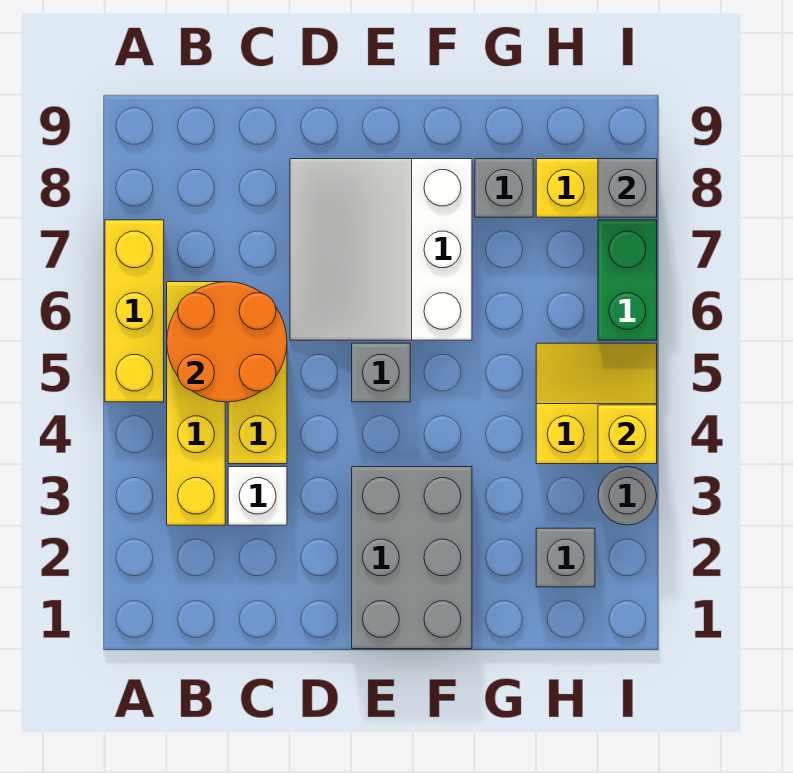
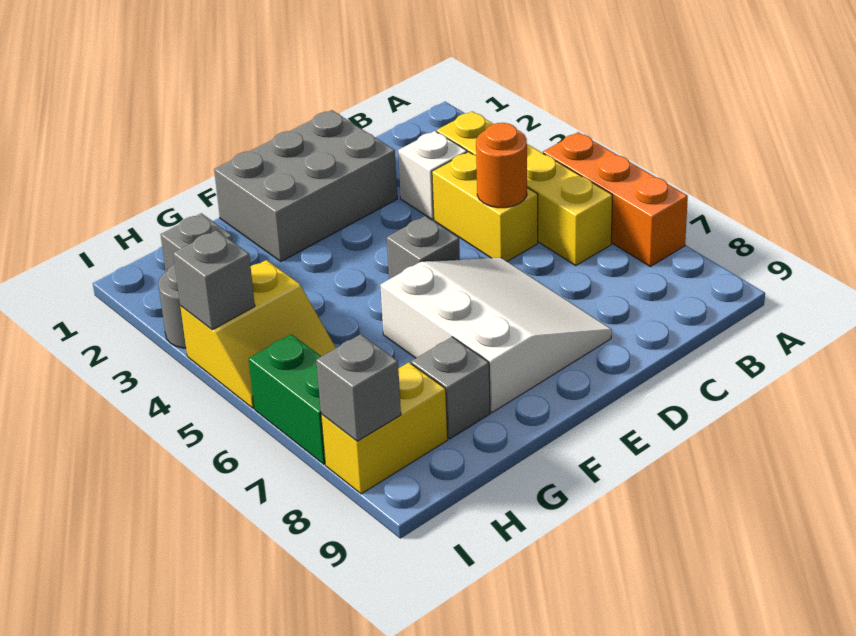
yellow brick A5:A7 level 1 -> orange brick A5:A7 level 1
orange round brick B5:C6 level 2 -> orange round brick C5 level 2
grey brick E1:F3 level 1 -> grey brick D1:F2 level 1
yellow brick I4 level 2 -> grey brick I4 level 2

